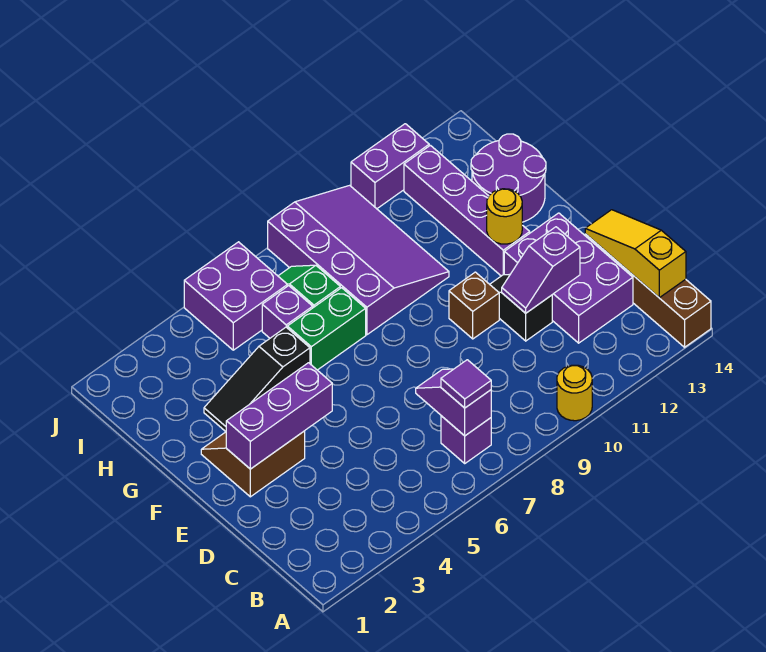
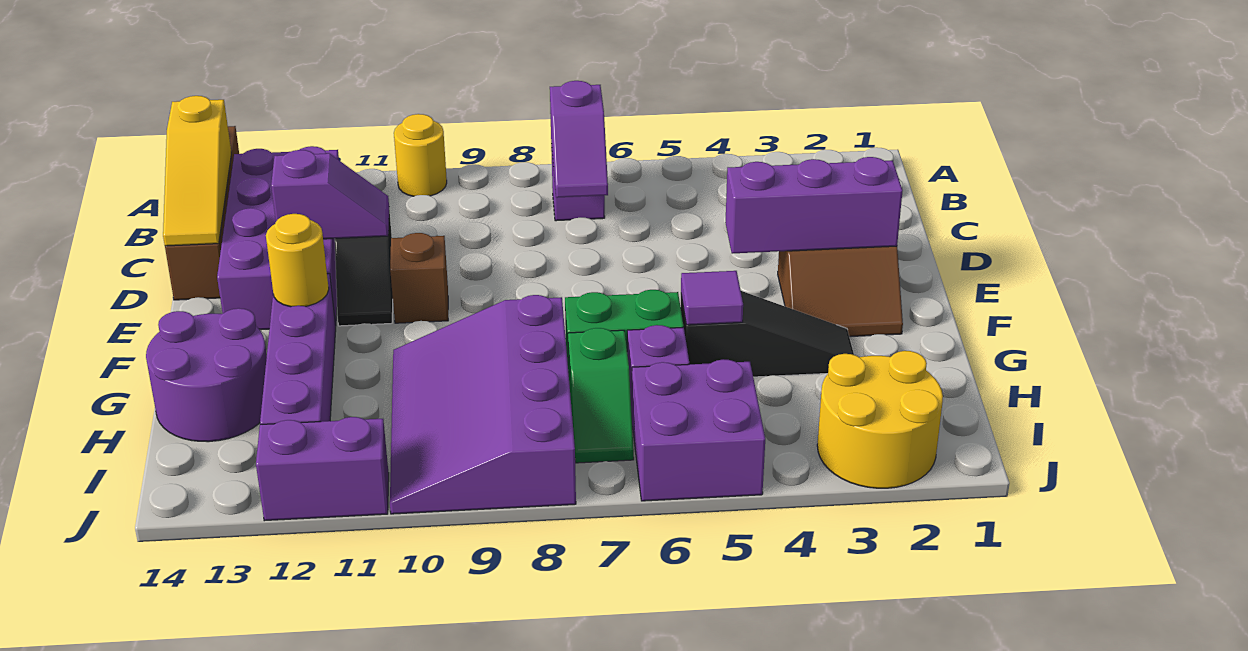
purple tile B7 level 3 -> purple tile G5 level 2
purple brick C12:E13 level 1 -> purple brick B12:E13 level 1
none -> yellow round brick I2:J3 level 1

